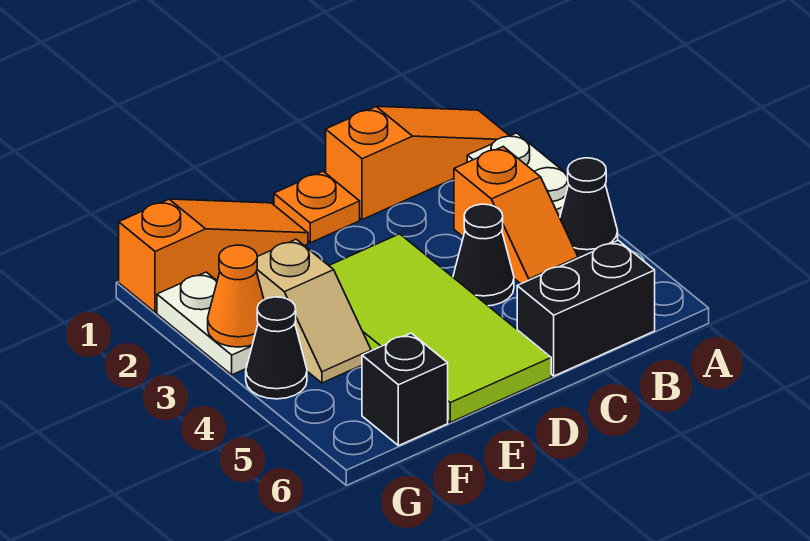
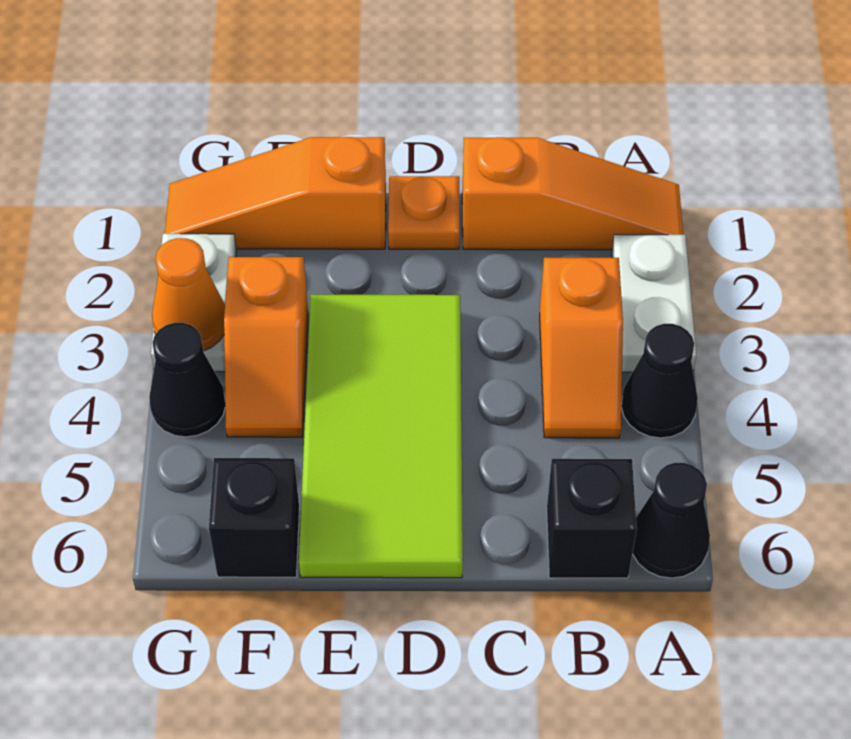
black brick B6:C6 level 1 -> black brick B6 level 1
black cone C4 level 1 -> black cone A6 level 1
orange slope E1:G1 level 1 top G -> orange slope E1:G1 level 1 top E
tan slope F3:F4 level 1 top 3 -> orange slope F3:F4 level 1 top 3

